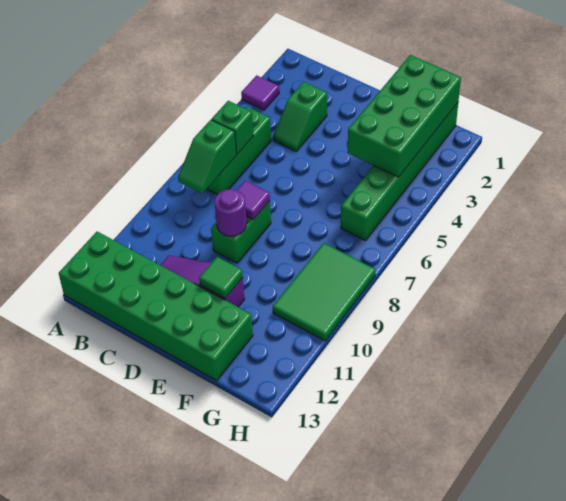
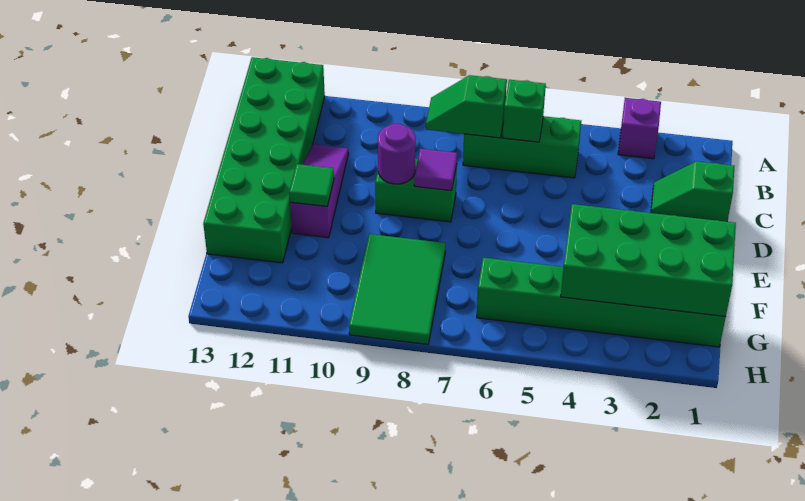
purple tile A3 level 1 -> purple brick A3 level 1
green slope C3:C4 level 1 top 3 -> green slope C1:C2 level 1 top 1
green tile G8:H10 level 1 -> green tile F8:H9 level 1

